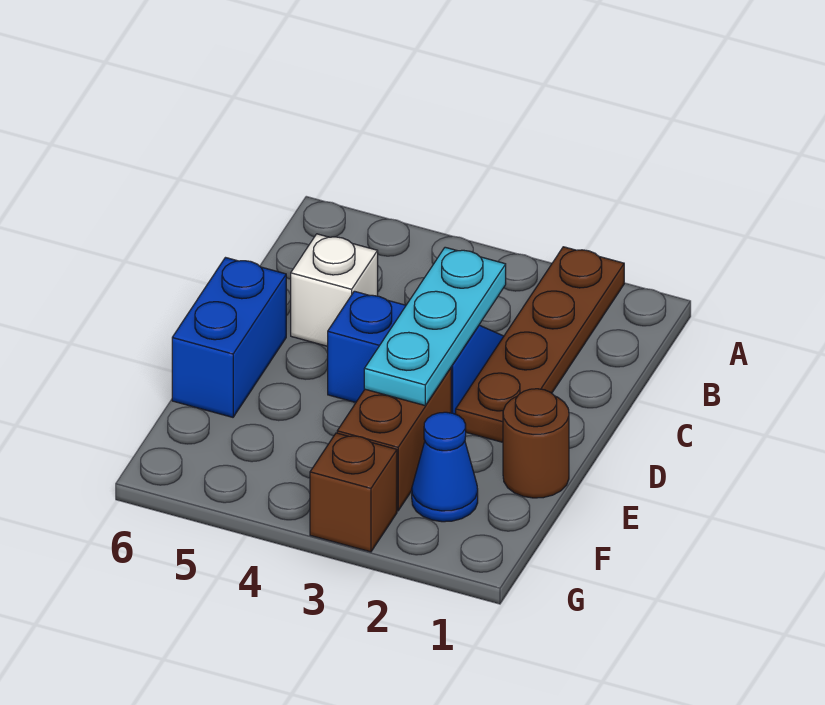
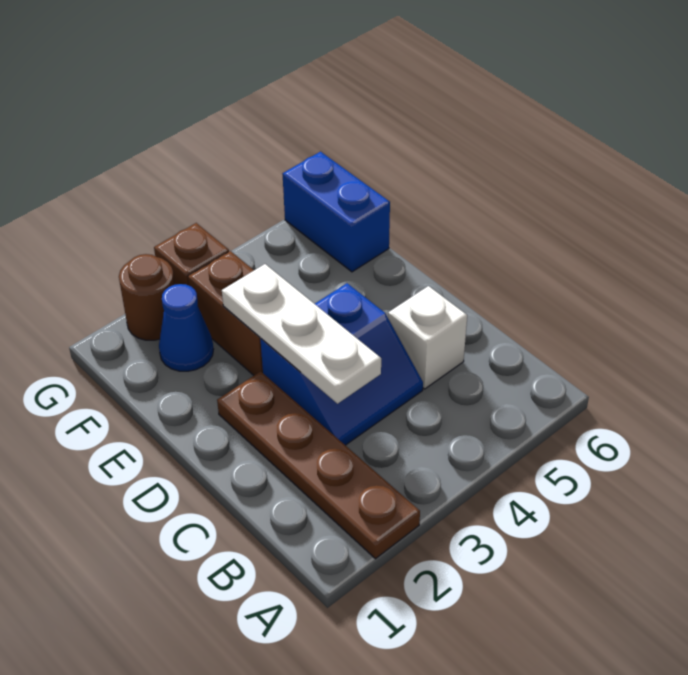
cyan plate C3:E3 level 2 -> white plate C3:E3 level 2
blue brick D6:E6 level 1 -> blue brick F6:G6 level 1
brown round brick E1 level 1 -> brown round brick G2 level 1

